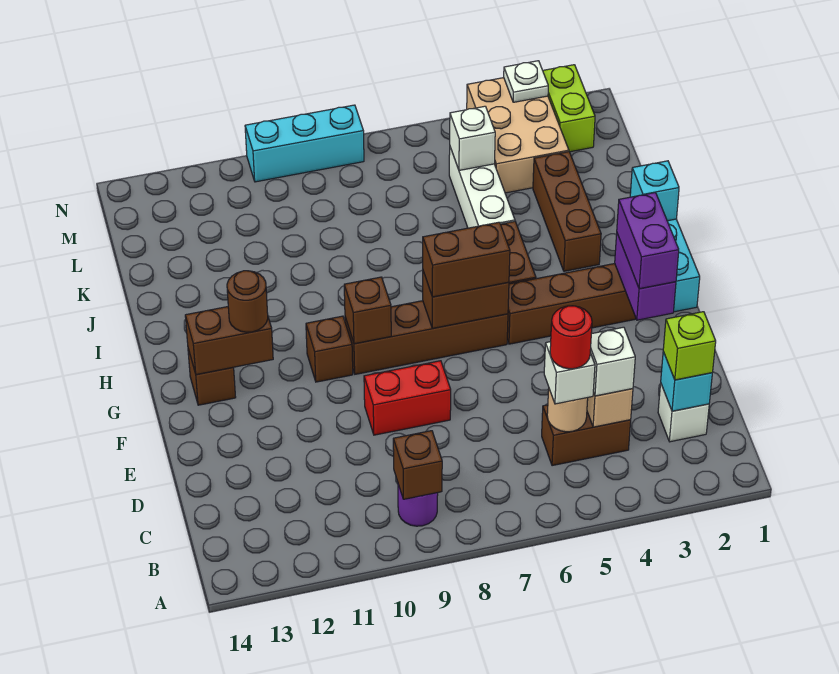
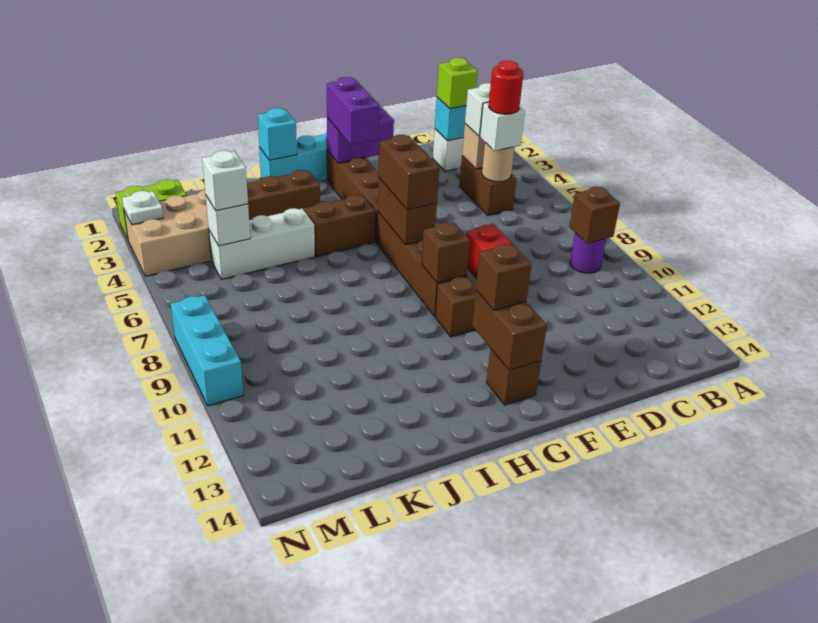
purple brick F2:G2 level 3 -> purple brick G2:G3 level 3
brown round brick G12 level 3 -> brown brick G12 level 3
none -> white brick L5 level 3

